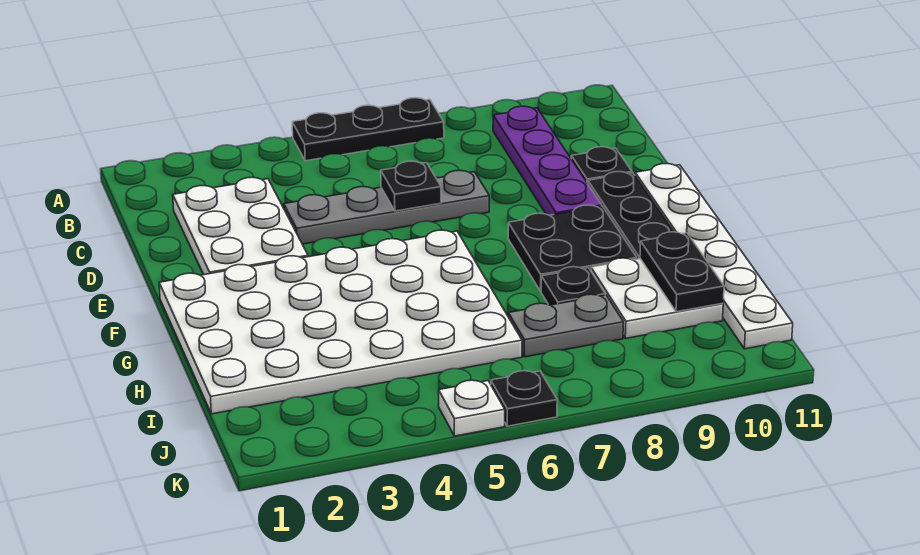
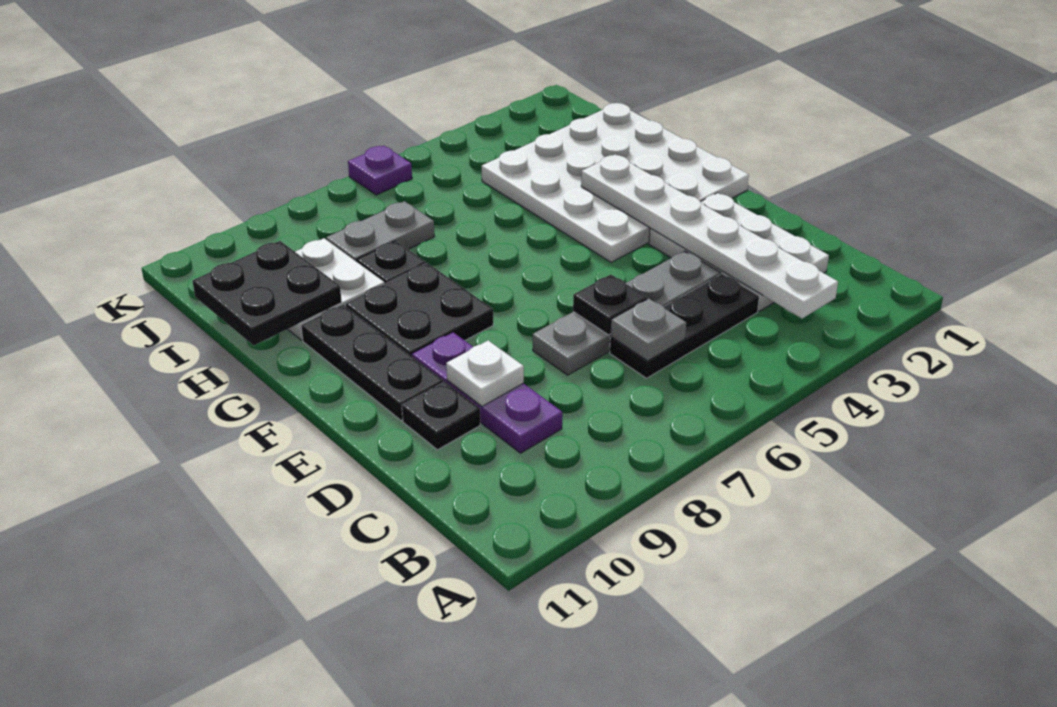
black plate A5:A7 level 1 -> black plate C4:C6 level 1
purple plate B9:E9 level 1 -> purple plate C9:E9 level 1
none -> grey plate C6 level 2
white plate E11:J11 level 1 -> white plate B3:G3 level 2
white plate F1:I6 level 1 -> white plate F1:I4 level 1
black plate H10:I10 level 2 -> black plate H10:I11 level 2
white plate K5 level 1 -> white plate D9 level 2
black plate K6 level 1 -> purple plate K6 level 1

